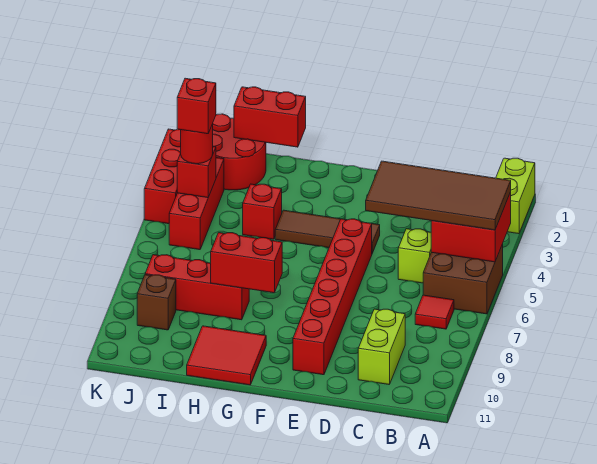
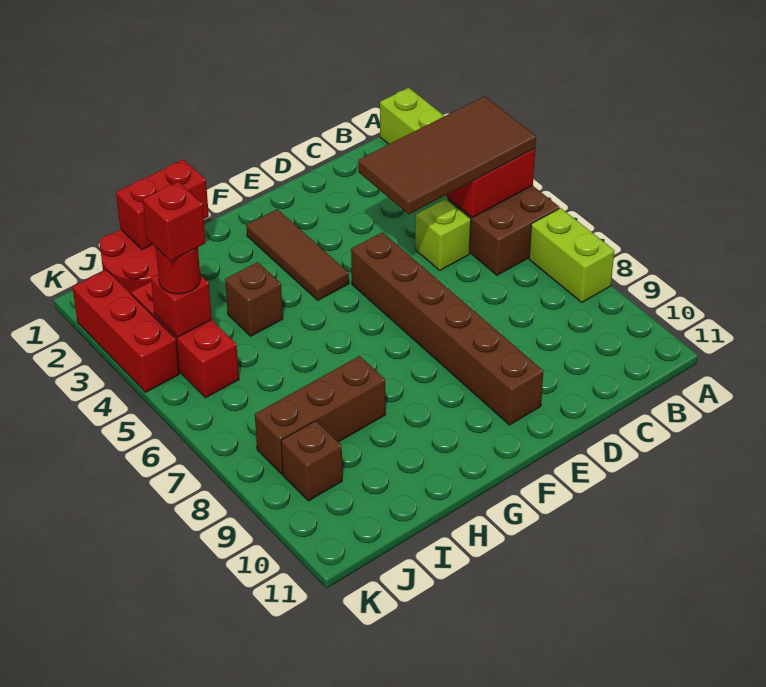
red tile B7 level 1 -> none
lime brick C9:C10 level 1 -> lime brick A7:A8 level 1
brown tile E4:G4 level 1 -> brown tile F2:F4 level 1
red brick E5:E10 level 1 -> brown brick E5:E10 level 1
red brick G8:H8 level 2 -> none
red tile G10:H11 level 1 -> none
red brick H4 level 1 -> brown brick H4 level 1
red brick H8:J8 level 1 -> brown brick H8:J8 level 1

